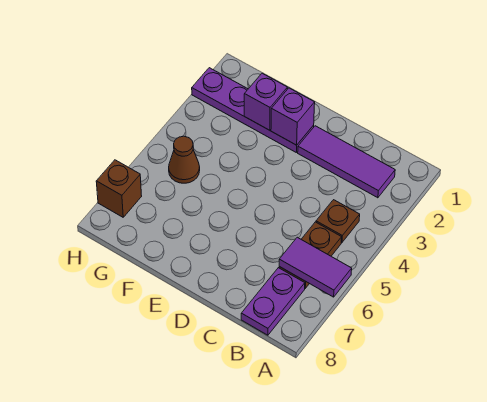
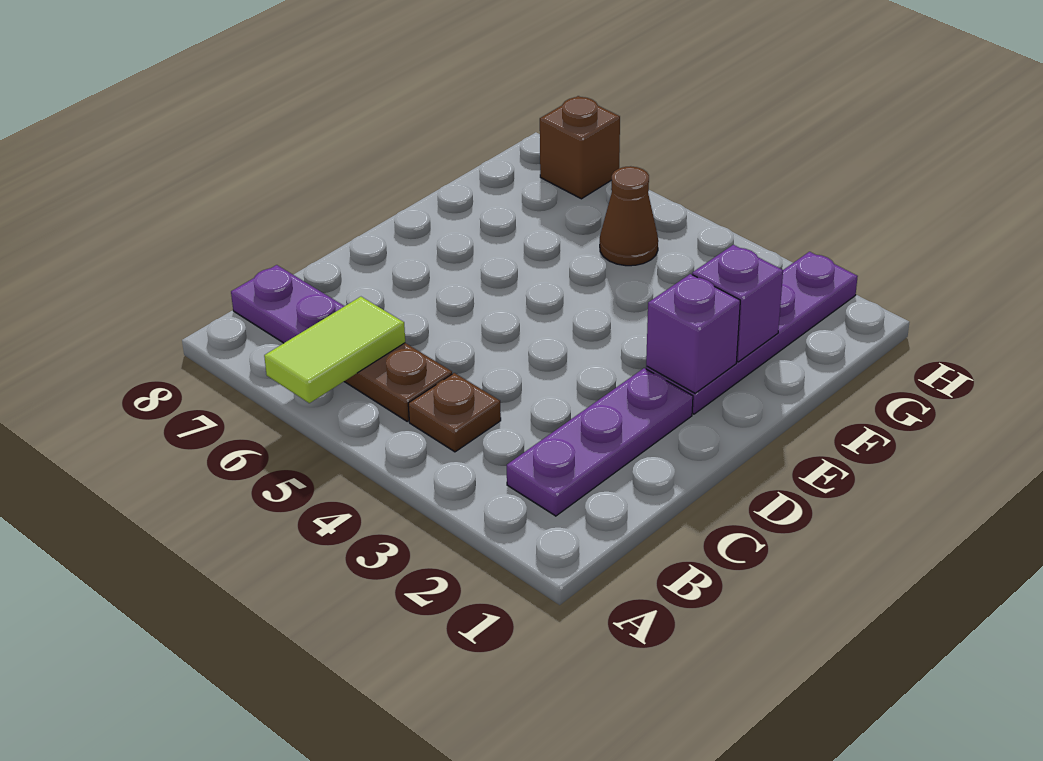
purple tile A6:B6 level 2 -> lime tile A6:B6 level 2
purple tile B2:D2 level 1 -> purple plate B2:D2 level 1

